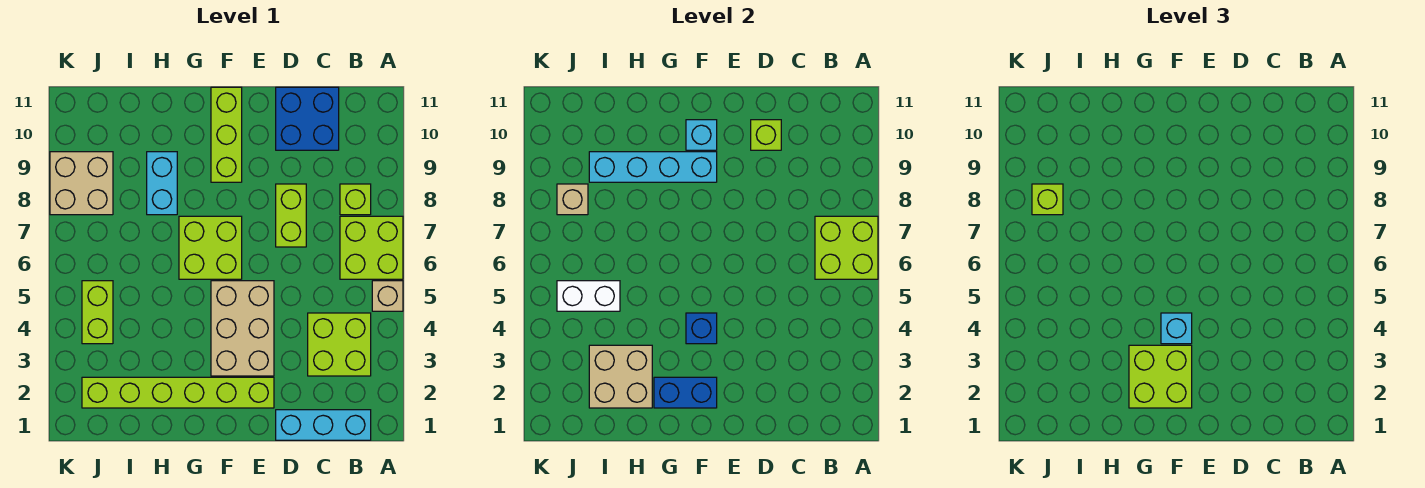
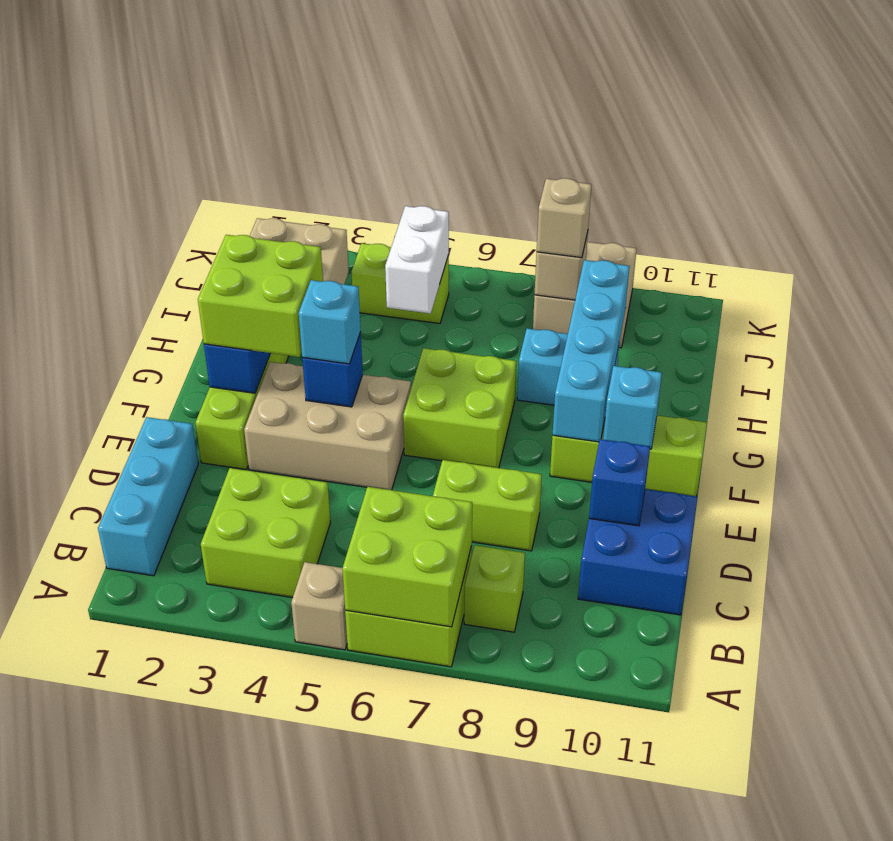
lime brick D10 level 2 -> blue brick D10 level 2
lime brick J8 level 3 -> tan brick J8 level 3

